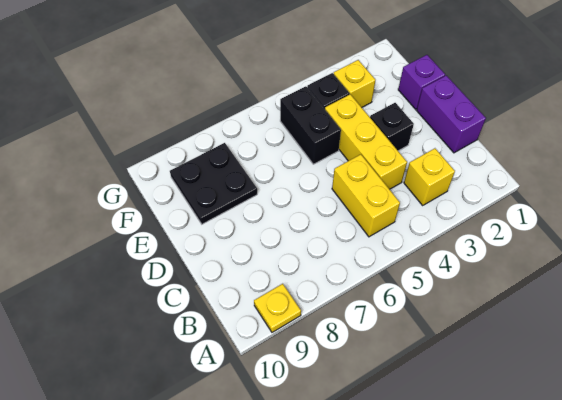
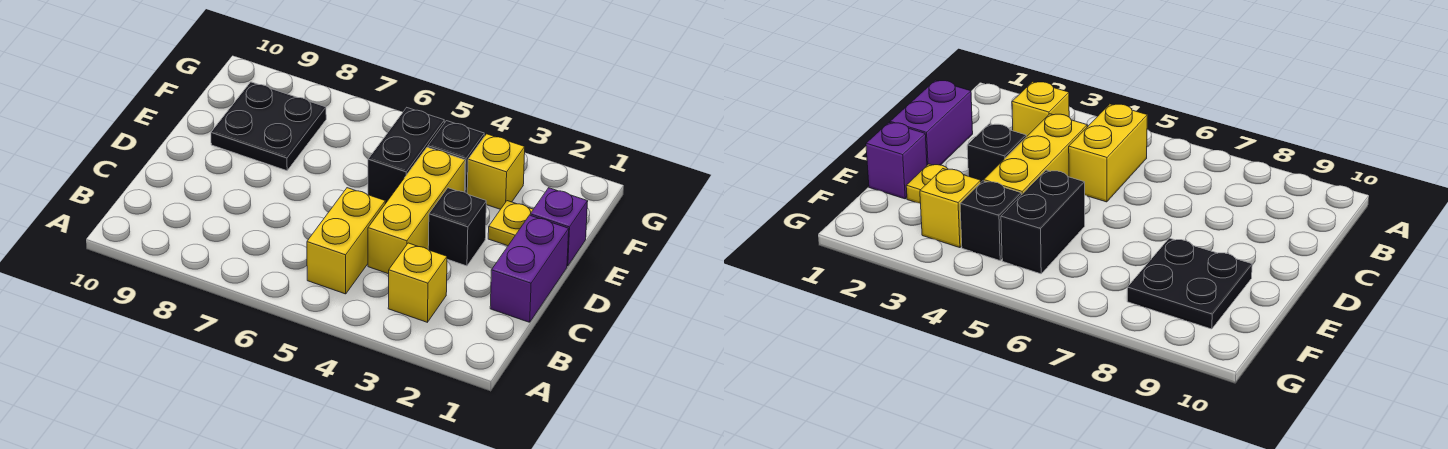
yellow plate A9 level 1 -> yellow plate E2 level 1

